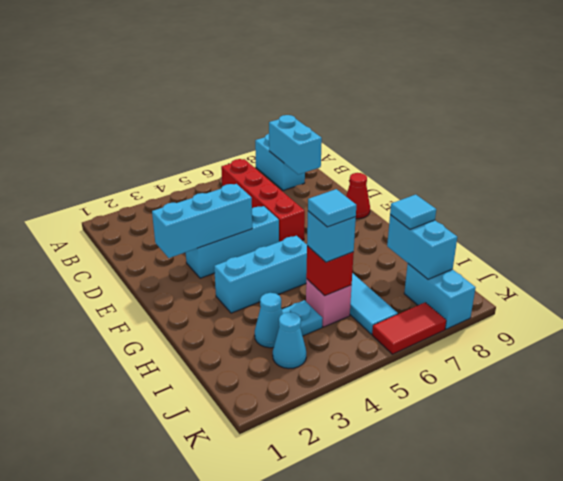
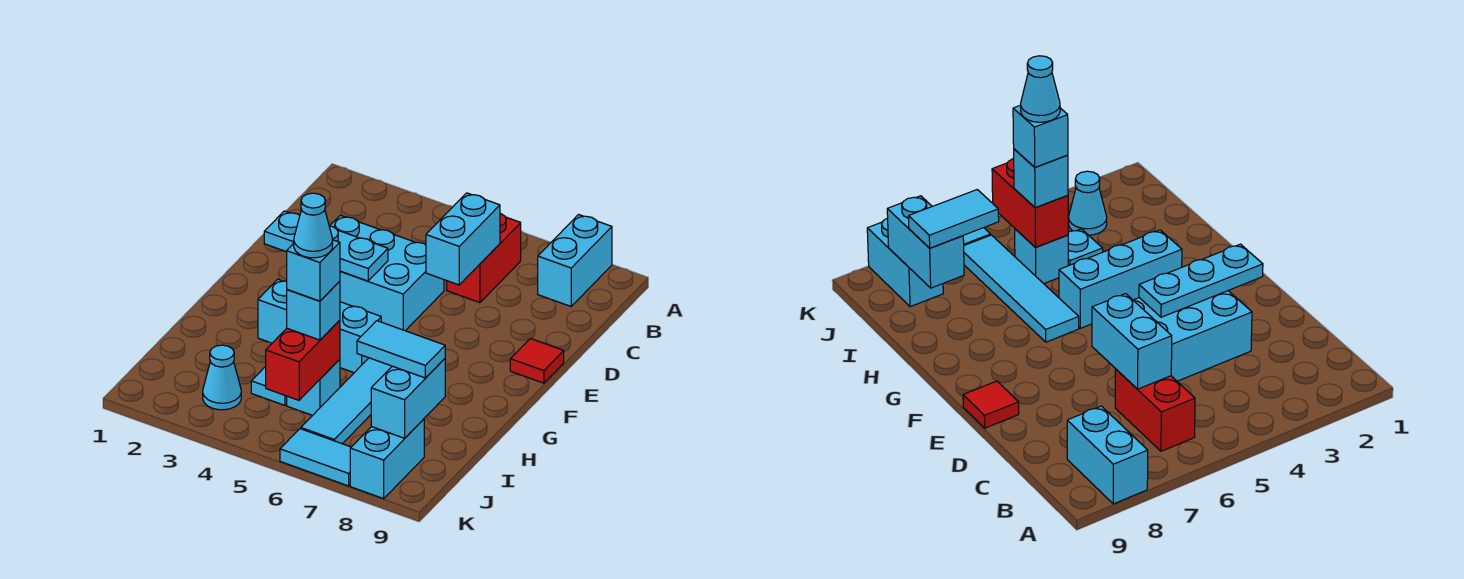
red brick B6:E6 level 1 -> red brick B6:C6 level 1
cyan brick B8:C8 level 2 -> cyan brick C6:D6 level 2
cyan brick E2:E4 level 2 -> cyan plate E2:E4 level 2
cyan brick E3:E5 level 1 -> cyan brick D3:E5 level 1
red cone E9 level 1 -> red tile E9 level 1
cyan cone I3 level 1 -> cyan cone I5 level 5
pink brick I5 level 1 -> cyan brick I5 level 1
red brick I5 level 2 -> red brick I5:J5 level 2
cyan tile I5 level 4 -> cyan brick I5 level 4
cyan tile I8 level 3 -> cyan tile I7:I8 level 3
red tile K6:K7 level 1 -> cyan tile K6:K7 level 1

